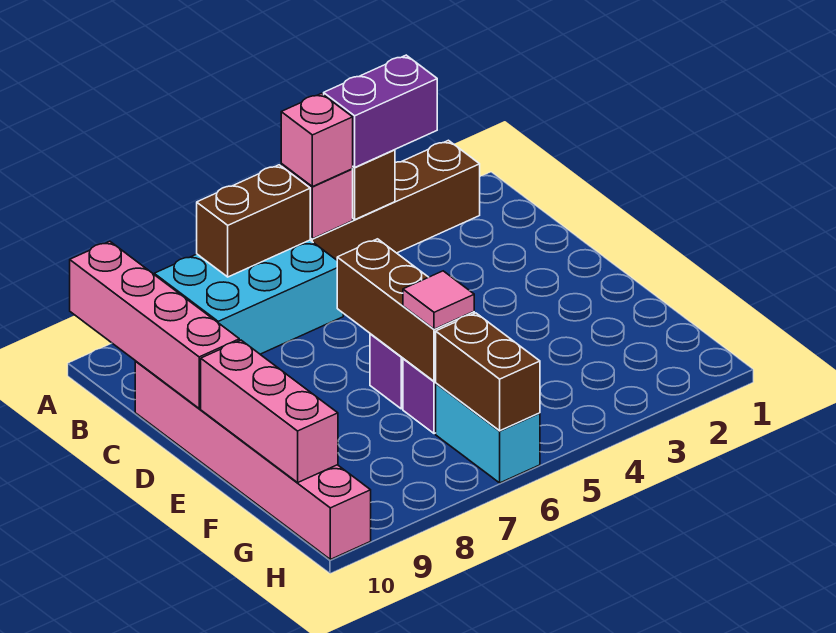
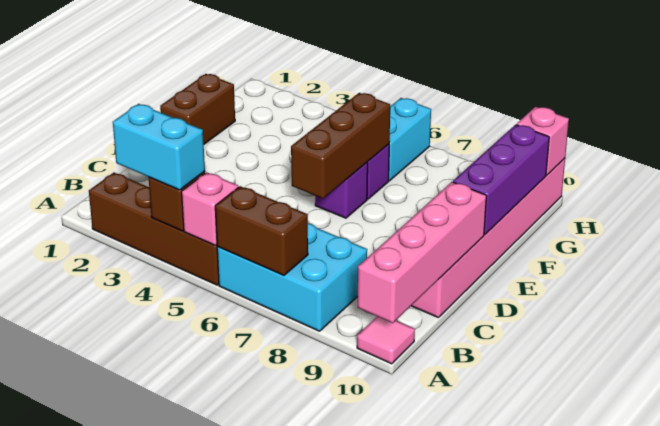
purple brick A3:A4 level 3 -> cyan brick A3:A4 level 3
pink brick A5 level 3 -> pink brick H10 level 2
pink brick E10:G10 level 2 -> purple brick E10:G10 level 2
pink tile F6 level 3 -> pink tile A10 level 1
brown brick G6:H6 level 2 -> brown brick E1:F1 level 1

